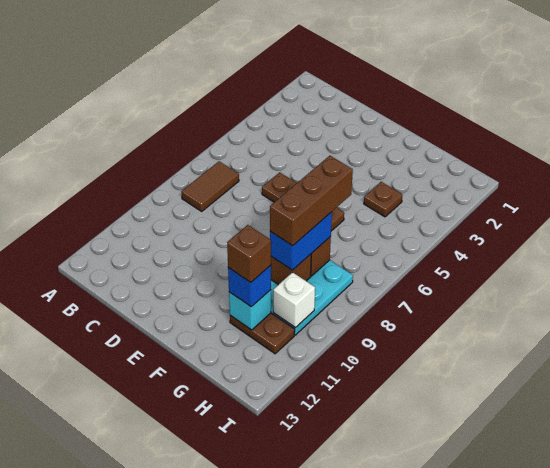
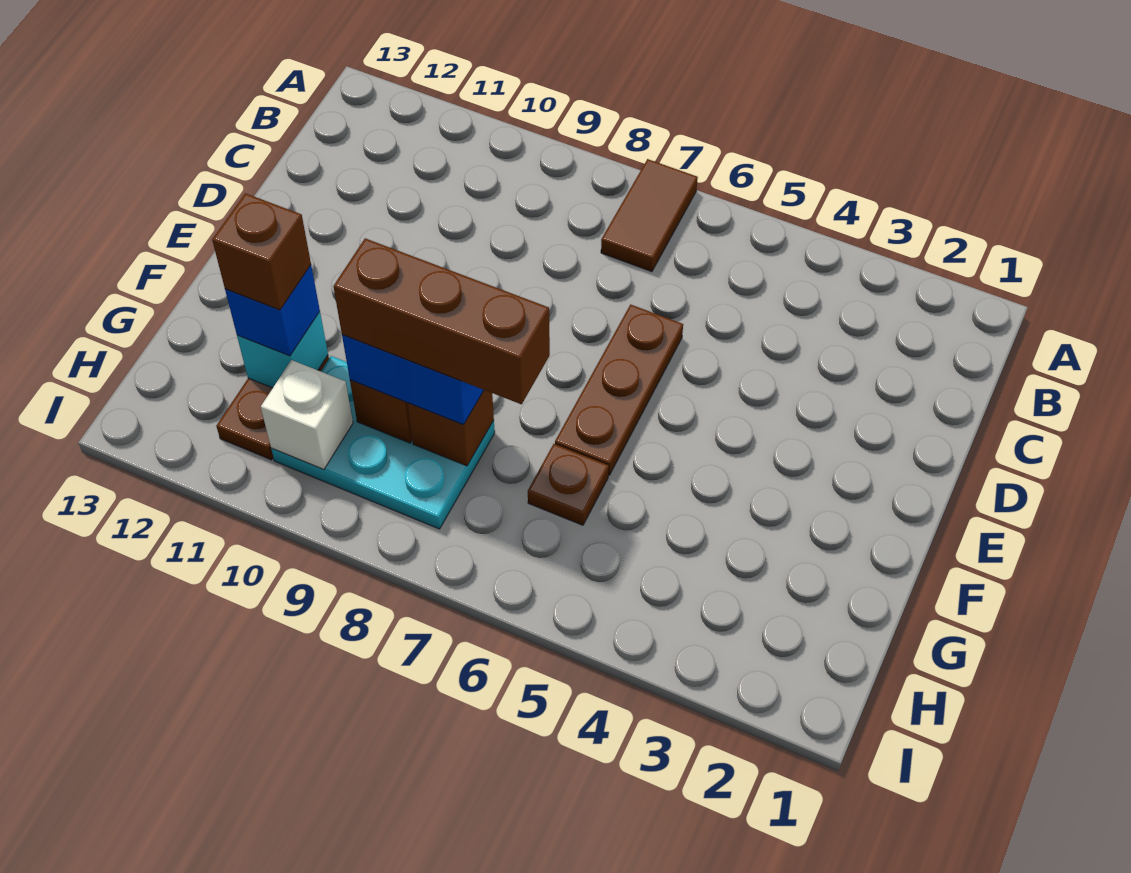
brown tile B7:B8 level 1 -> brown tile A7:B7 level 1
brown plate G4 level 1 -> brown plate G6 level 1

